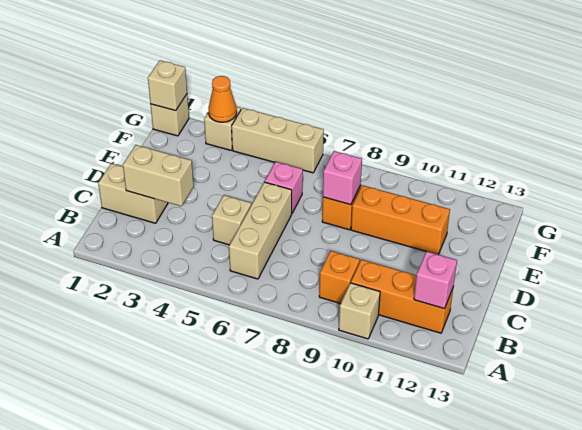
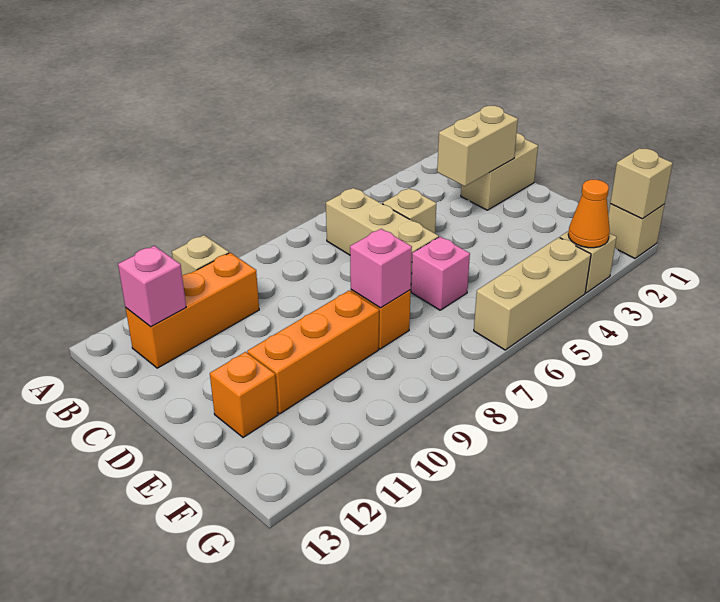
orange brick B9 level 1 -> orange brick E12 level 1

